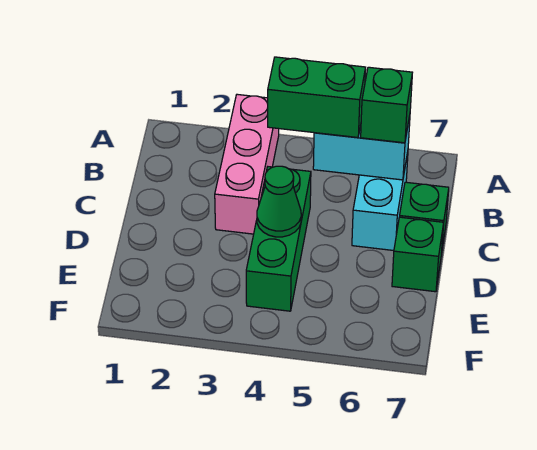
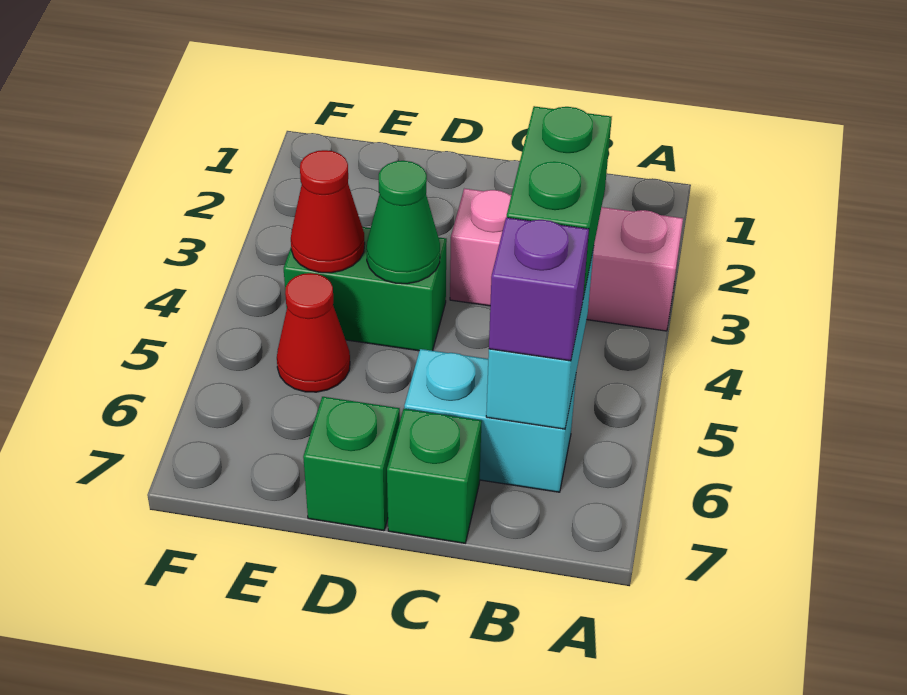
green brick B6 level 3 -> purple brick B6 level 3
green brick C4:E4 level 1 -> green brick D4:E4 level 1
none -> red cone E4 level 2
none -> red cone E5 level 1

